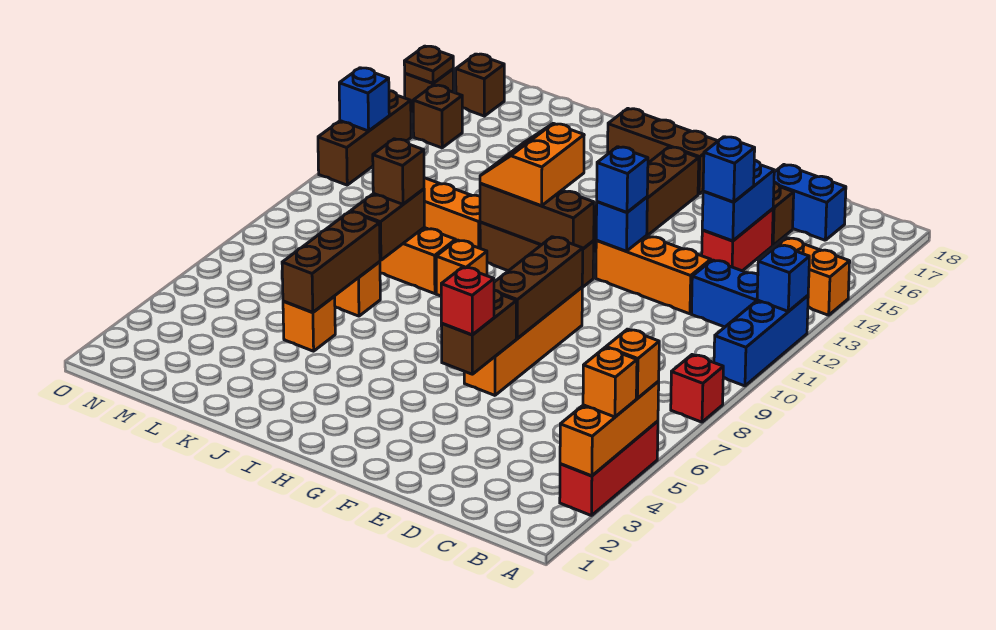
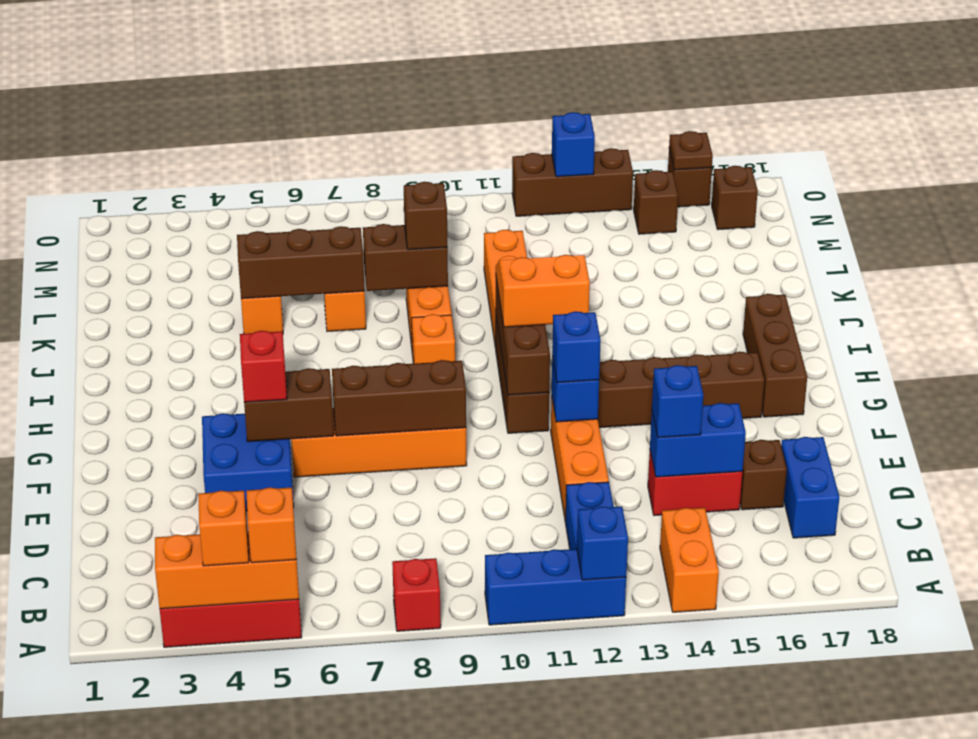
none -> blue brick E4:F5 level 1

